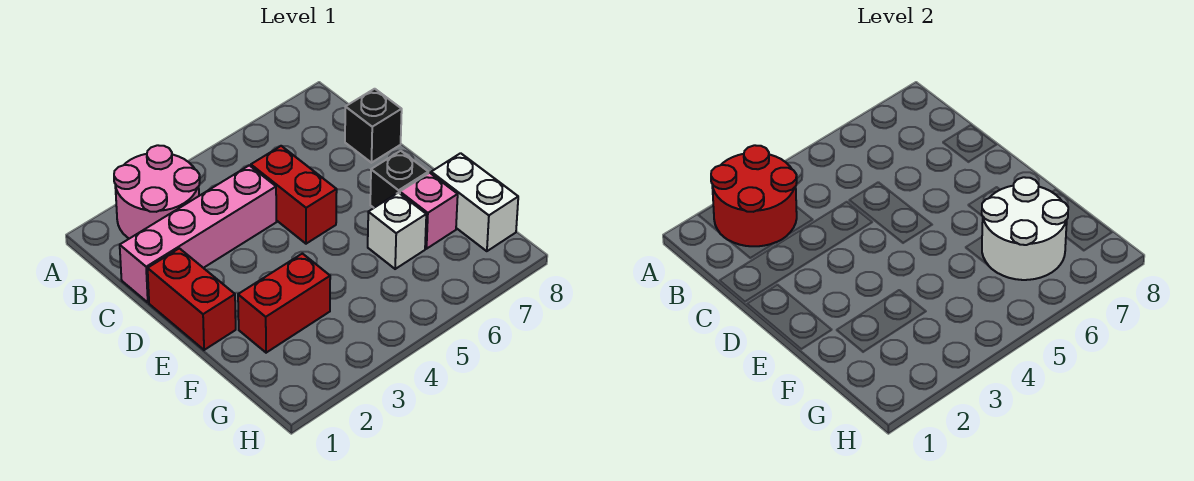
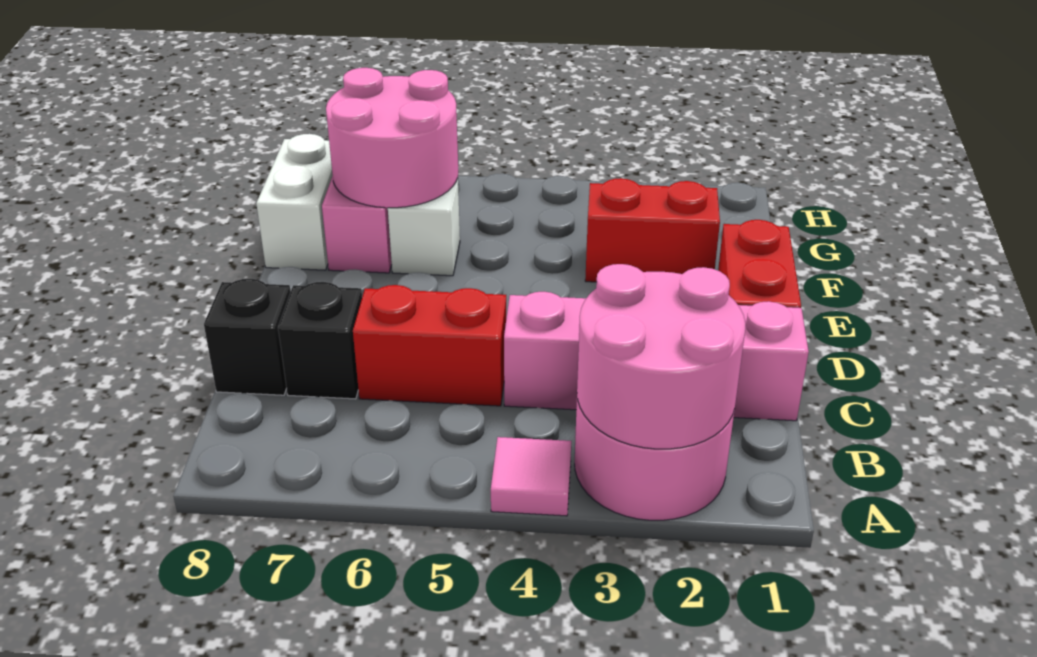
red round brick A2:B3 level 2 -> pink round brick A2:B3 level 2
none -> pink tile A4 level 1
red brick C5:D5 level 1 -> red brick C5:C6 level 1
black brick E7 level 1 -> black brick C7 level 1
white round brick F6:G7 level 2 -> pink round brick F6:G7 level 2

